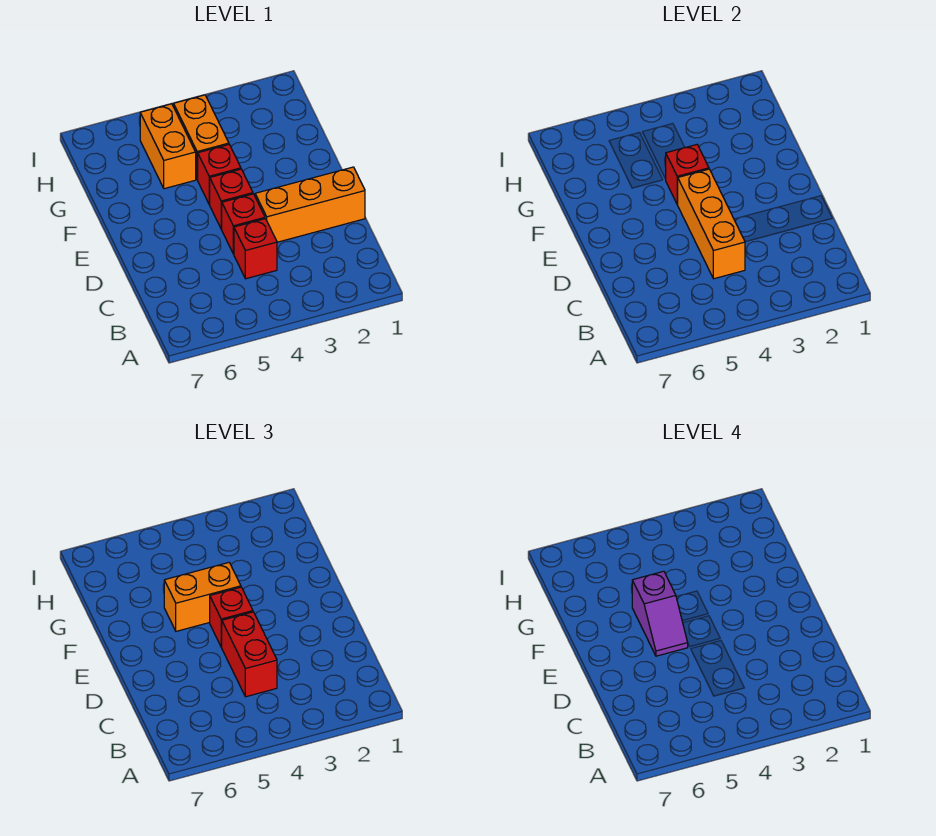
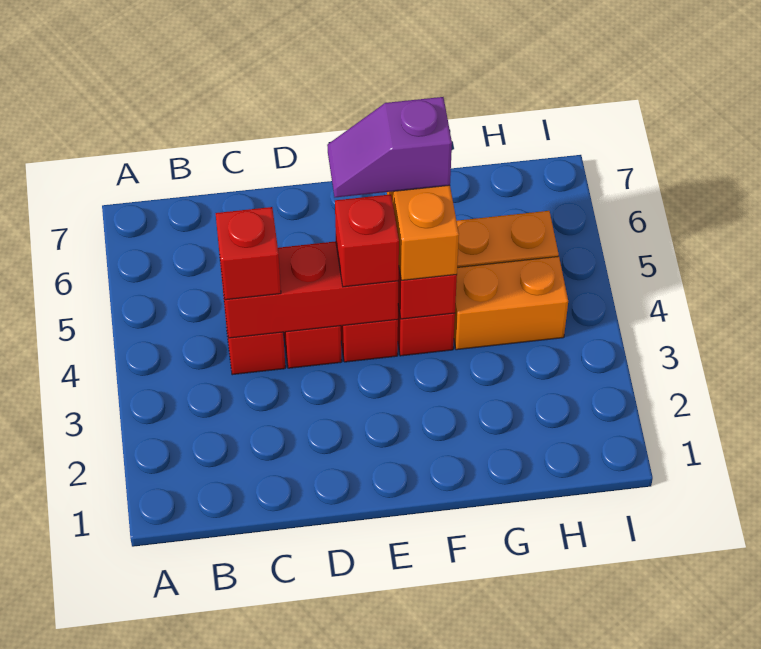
orange brick C4:E4 level 2 -> red brick C4:E4 level 2
red brick C4:D4 level 3 -> red brick C4 level 3
orange brick D1:D3 level 1 -> none

